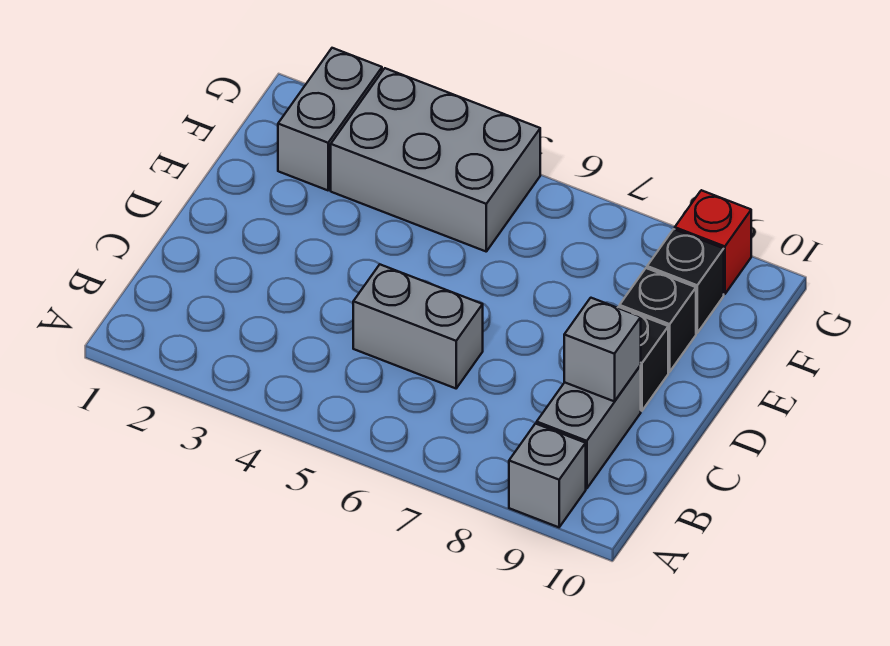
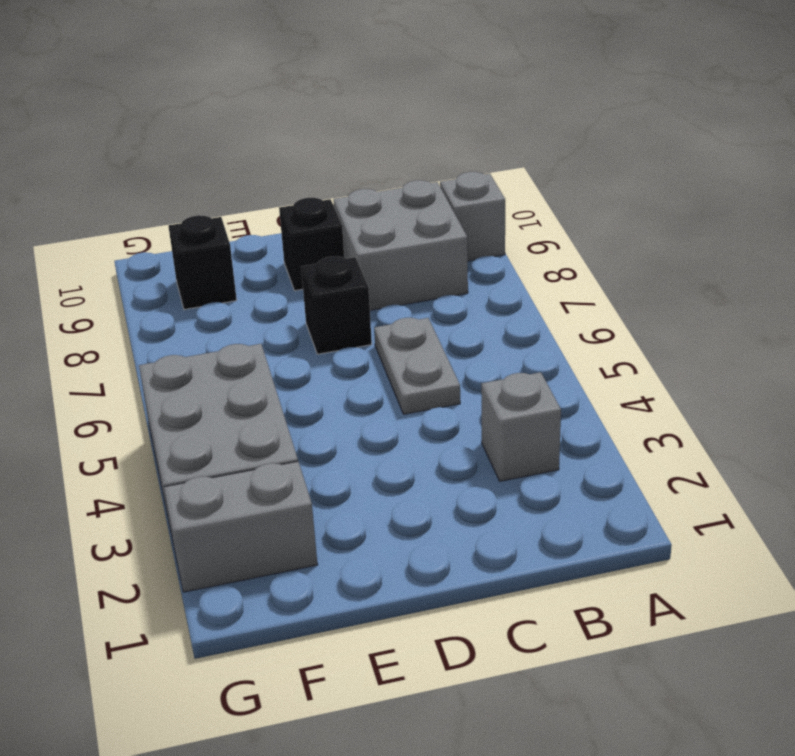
grey brick B9:C9 level 1 -> grey brick B8:C9 level 1
grey brick C5:C6 level 1 -> grey plate C5:C6 level 1
grey brick C9 level 2 -> grey brick B3 level 1
black brick E9 level 1 -> black brick D7 level 1
red brick G9 level 1 -> none

